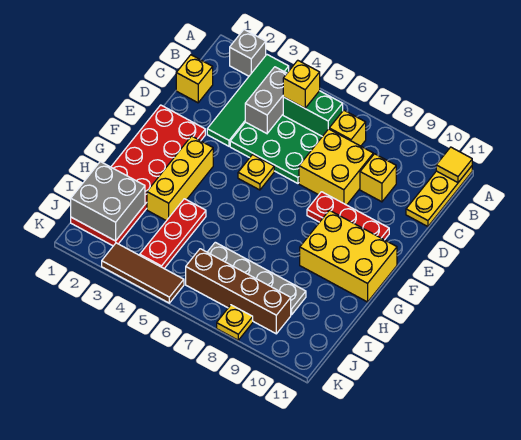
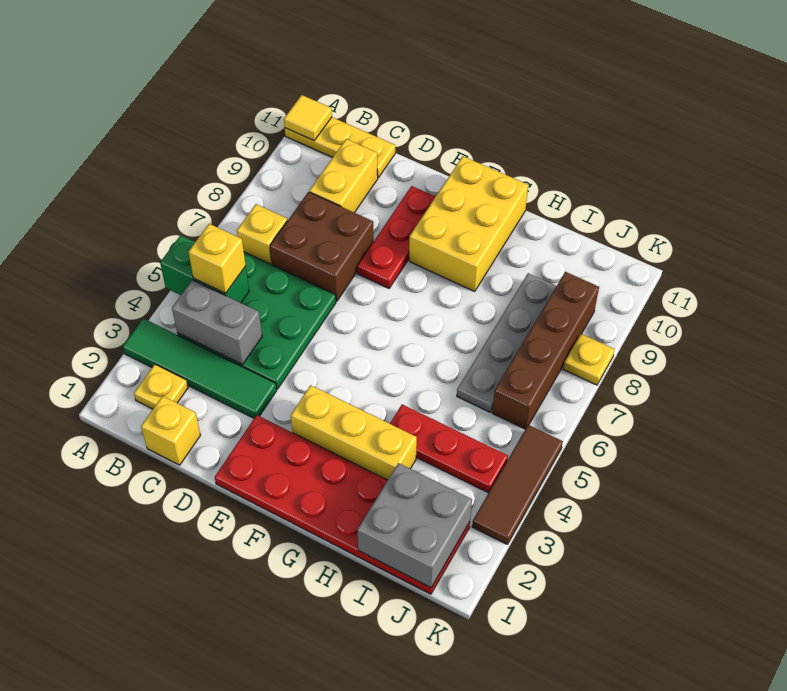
grey brick A2 level 1 -> none
green brick B5:B6 level 2 -> green brick A5:B5 level 2
yellow brick C7:D8 level 1 -> brown brick C7:D8 level 1
yellow brick C9 level 1 -> yellow brick C9:C10 level 1
yellow plate E5 level 1 -> yellow plate B2 level 1

